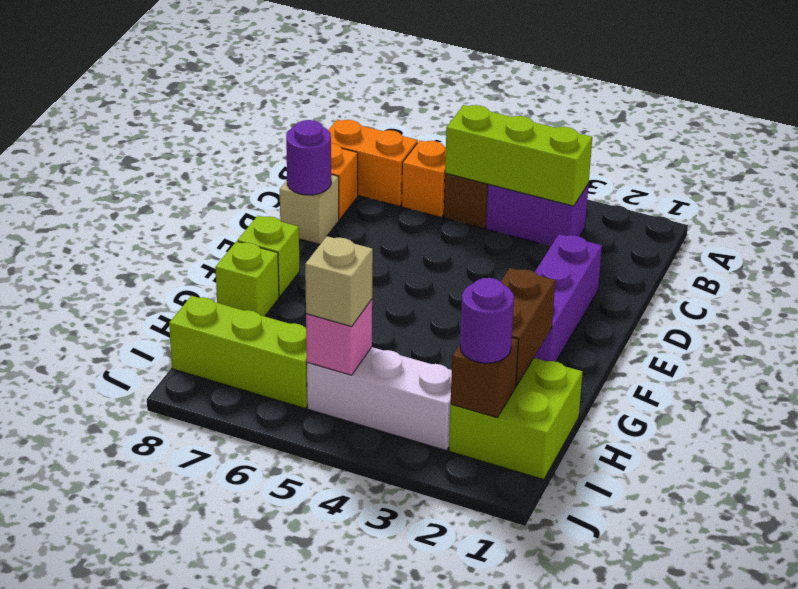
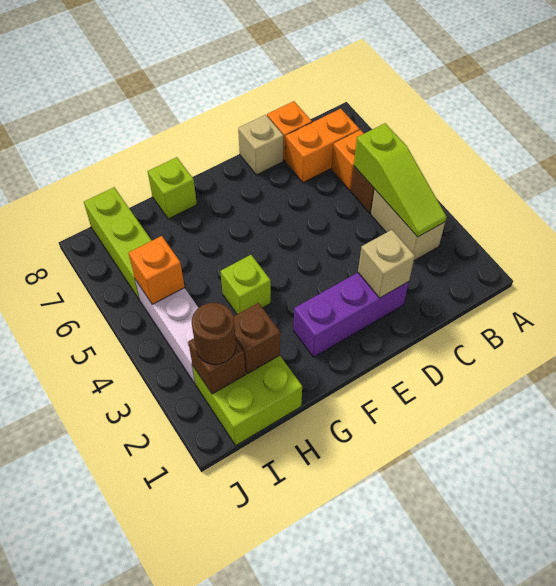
purple brick B3:B4 level 1 -> tan brick B3:B4 level 1
lime brick B3:B5 level 2 -> lime slope B3:B5 level 2 top 5
orange brick B7:B8 level 1 -> orange brick B7:C7 level 1
purple round brick D8 level 2 -> none
lime brick F8 level 1 -> lime brick G4 level 1
brown brick G2:H2 level 2 -> brown brick H2 level 2
purple round brick I2 level 3 -> brown round brick I2 level 3
pink brick I5 level 2 -> orange brick I5 level 2
tan brick I5 level 3 -> tan brick D2 level 2

